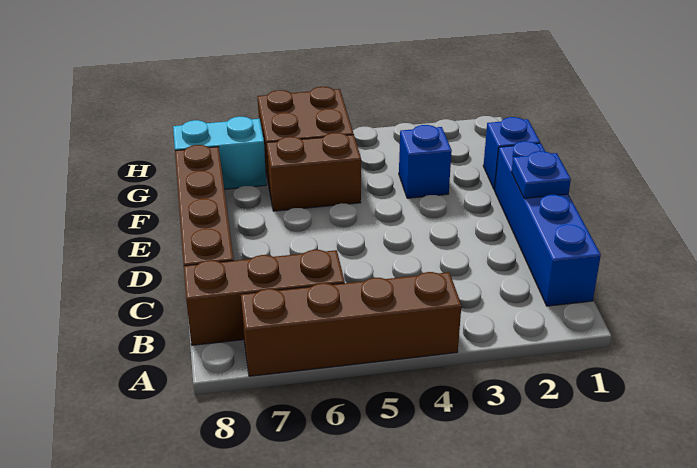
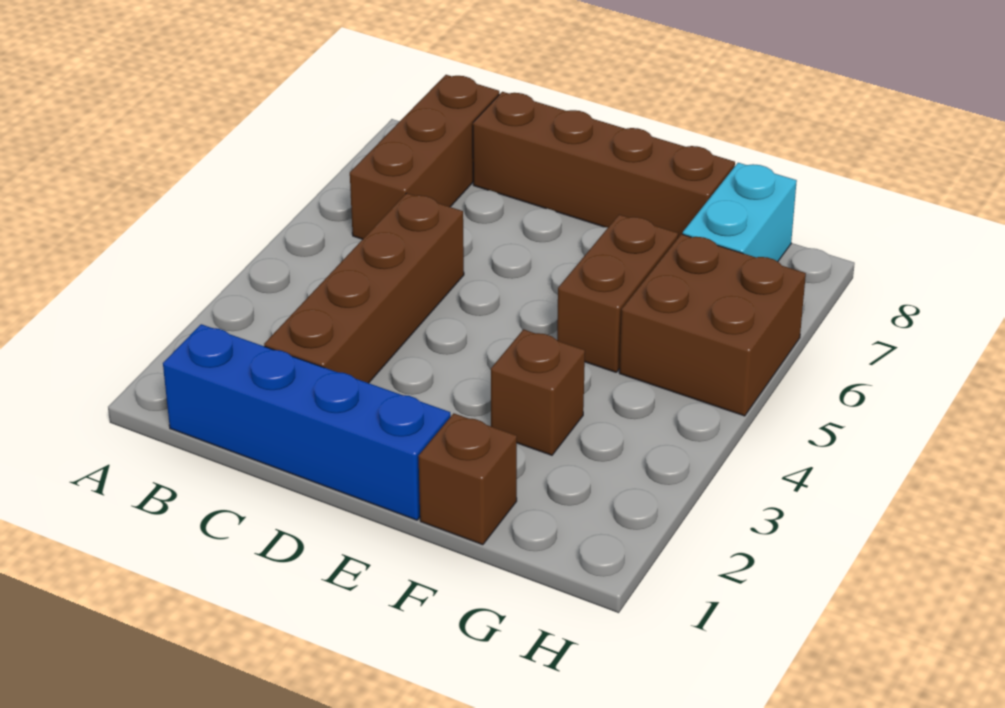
brown brick A4:A7 level 1 -> brown brick C2:C5 level 1
blue plate D1 level 2 -> none
blue brick F1 level 1 -> brown brick F1 level 1
blue brick F3 level 1 -> brown brick F3 level 1

